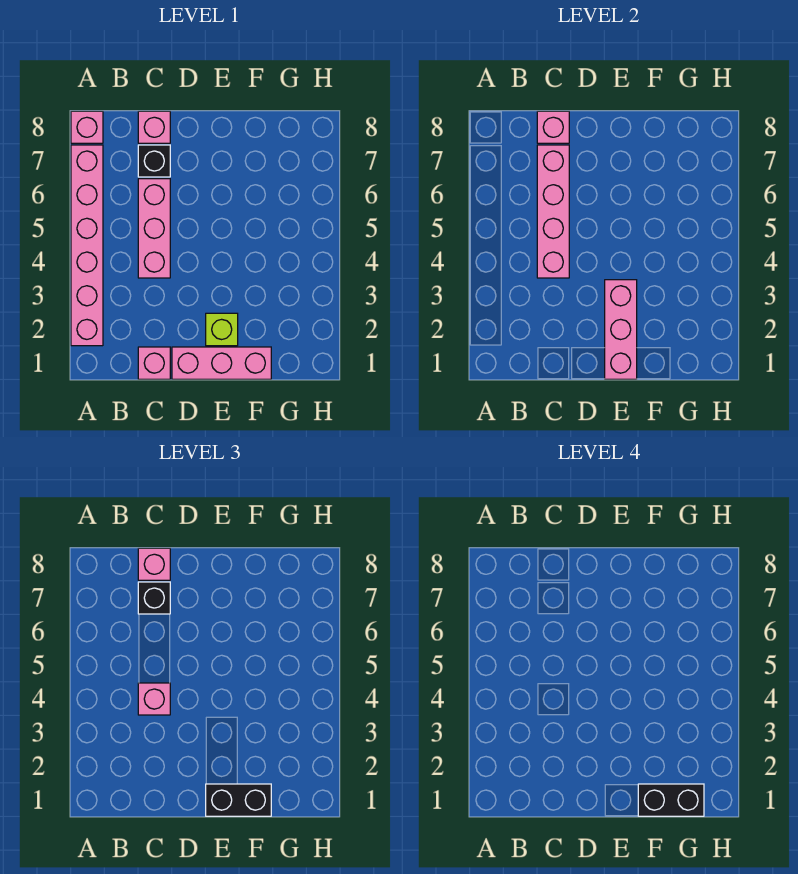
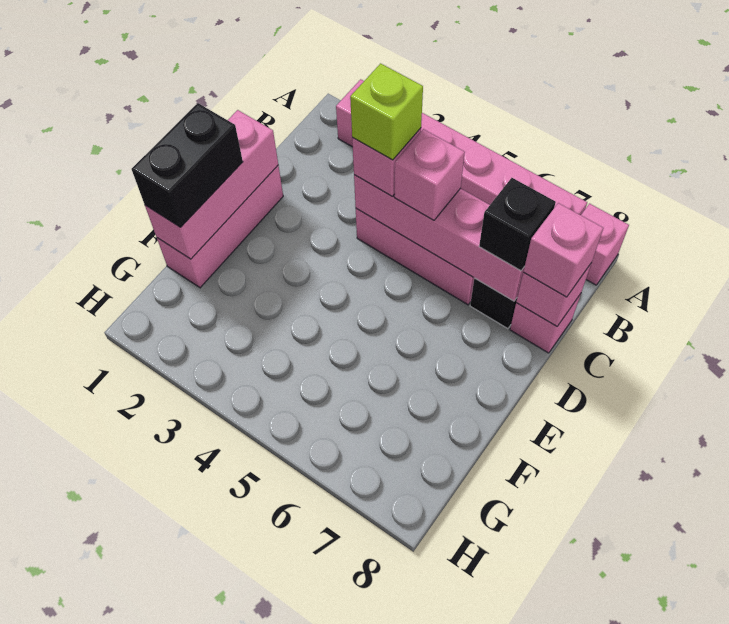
pink brick C1 level 1 -> pink brick C5 level 3
pink brick E1:E3 level 2 -> pink brick D1:F1 level 2
lime brick E2 level 1 -> lime brick C4 level 4
black brick F1:G1 level 4 -> none

